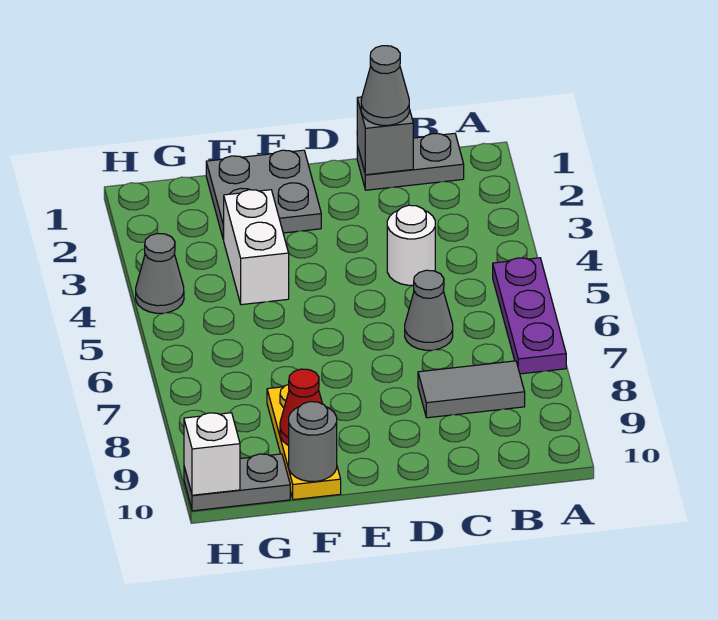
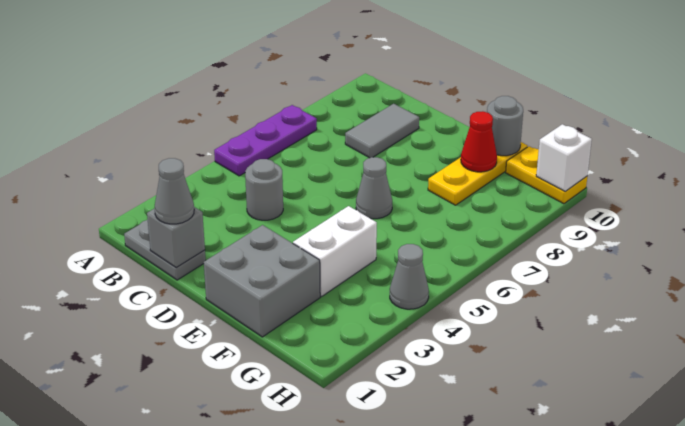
grey tile B8:C8 level 1 -> grey tile C8:C9 level 1
white round brick C4 level 1 -> grey round brick C4 level 1
grey cone C6 level 1 -> grey cone E6 level 1
grey plate E1:F2 level 1 -> grey brick E1:F2 level 1
grey plate G10:H10 level 1 -> yellow plate G10:H10 level 1

